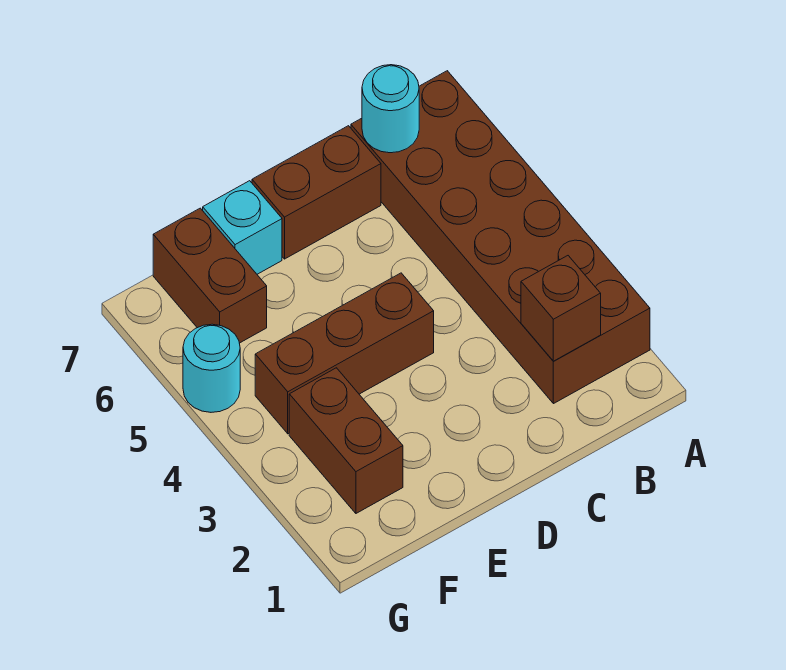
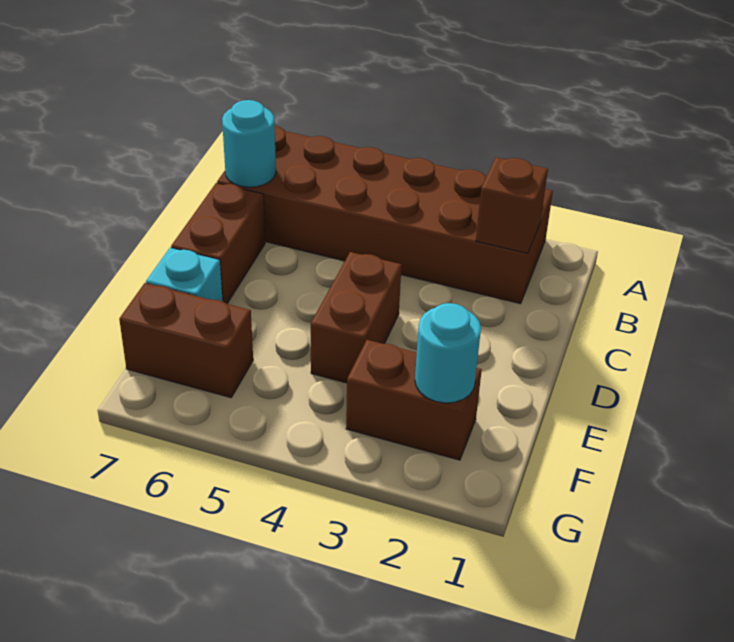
brown brick D4:F4 level 1 -> brown brick D4:E4 level 1
cyan round brick G5 level 1 -> cyan round brick F2 level 2

